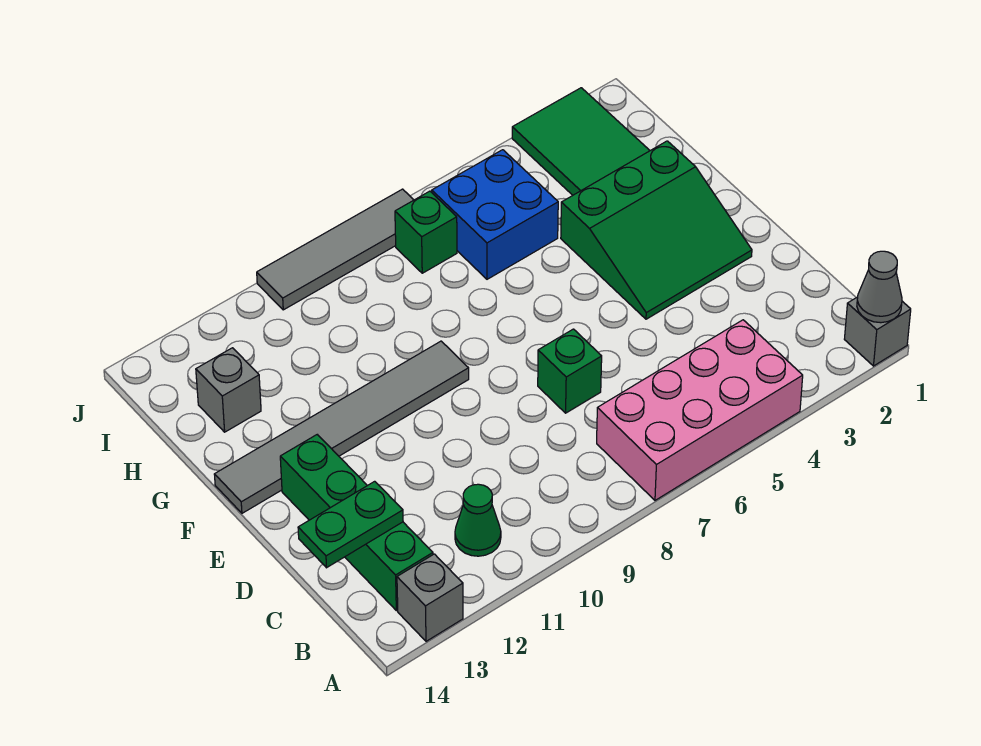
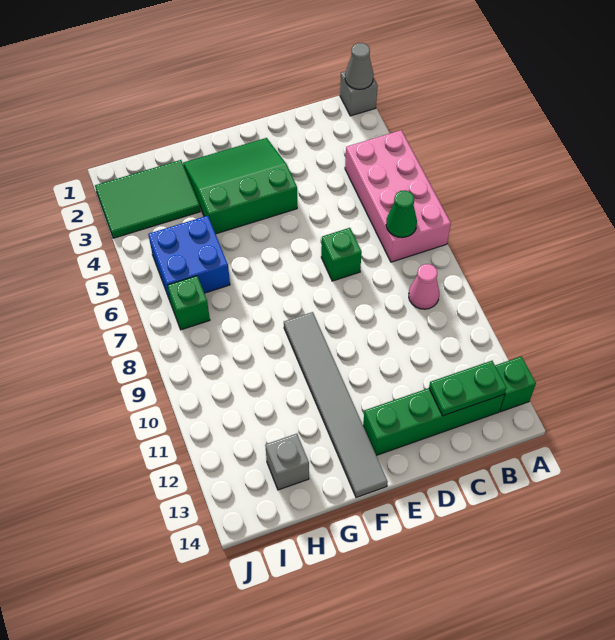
grey brick A13 level 1 -> green brick A13 level 1
none -> pink cone B9 level 1
green cone B11 level 1 -> green cone B7 level 2
green plate C13:C14 level 2 -> green plate B13:C13 level 2
green slope E2:G4 level 1 top G -> green slope E2:G4 level 1 top 4
grey tile J7:J10 level 1 -> none

